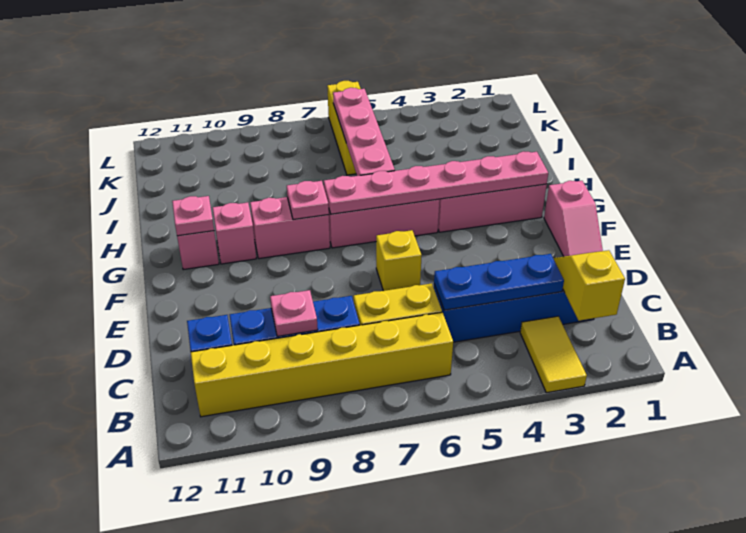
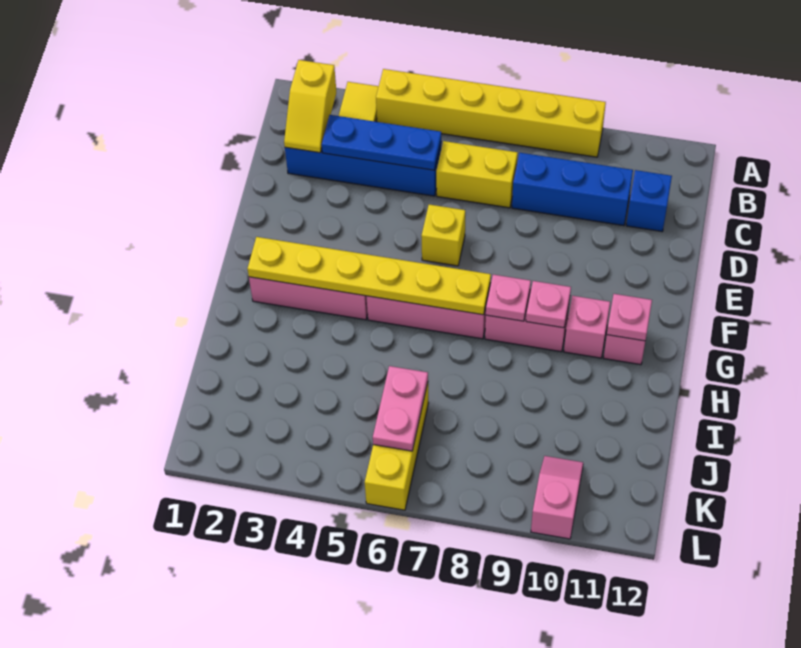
yellow brick B6:B11 level 1 -> yellow brick A4:A9 level 1
pink plate C9 level 2 -> pink plate G9 level 2
pink slope E1:F1 level 1 top F -> pink slope K10:L10 level 1 top L
pink plate G2:G7 level 2 -> yellow plate G2:G7 level 2
pink plate H6:K6 level 2 -> pink plate J6:K6 level 2

